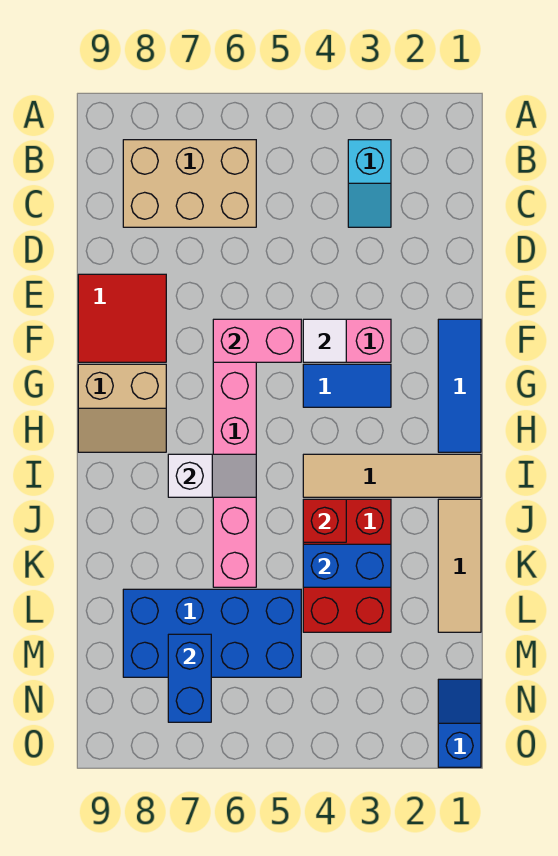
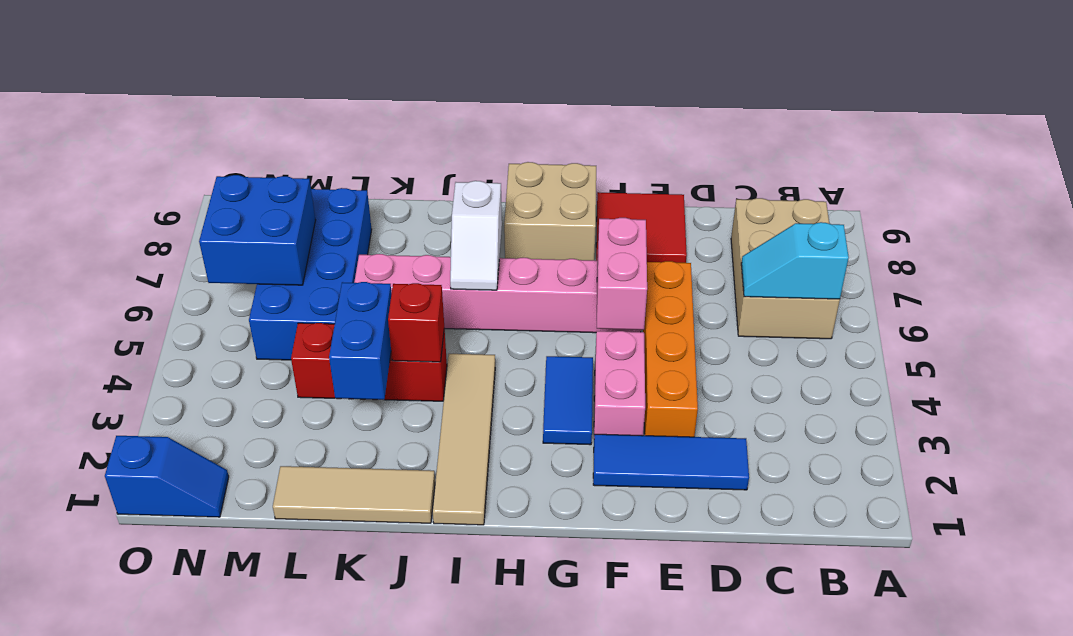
cyan slope B3:C3 level 1 top B -> cyan slope B6:C6 level 2 top B
none -> orange brick E3:E6 level 1
blue tile F1:H1 level 1 -> blue tile D2:F2 level 1
white tile F4 level 2 -> none
tan slope G8:H9 level 1 top G -> tan brick G8:H9 level 1
red brick J3:L4 level 1 -> red brick J4:L4 level 1
blue brick M7:N7 level 2 -> blue brick M6:N7 level 2

